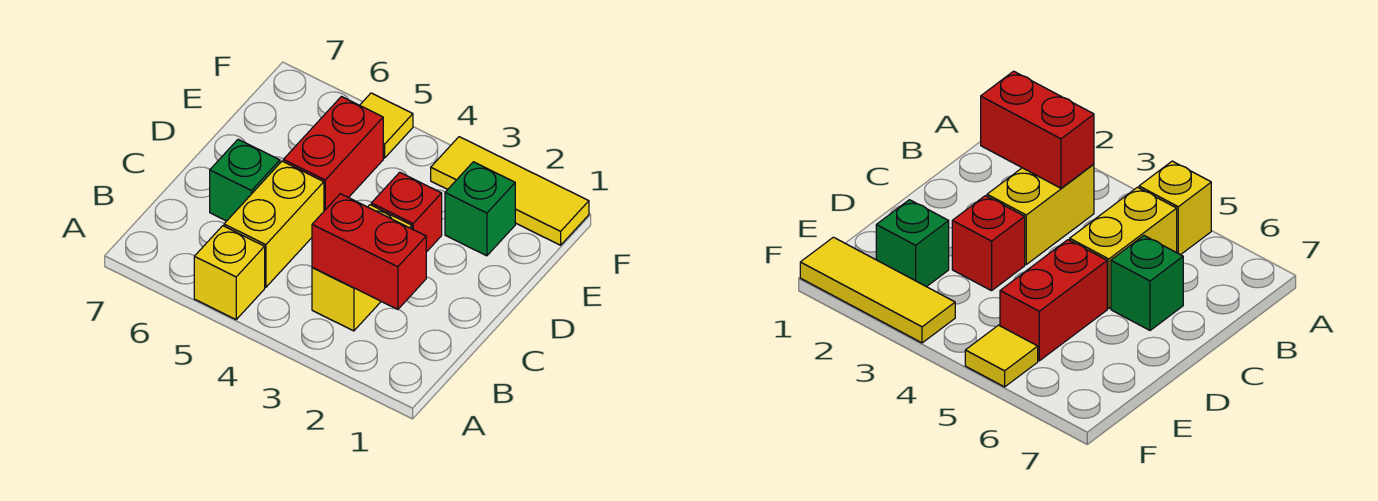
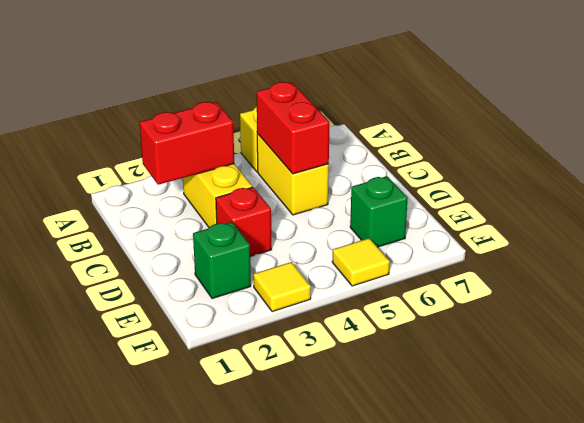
green brick C6 level 1 -> green brick E6 level 1
red brick D5:E5 level 1 -> red brick B5:C5 level 2
yellow tile F1:F3 level 1 -> yellow tile F3 level 1

